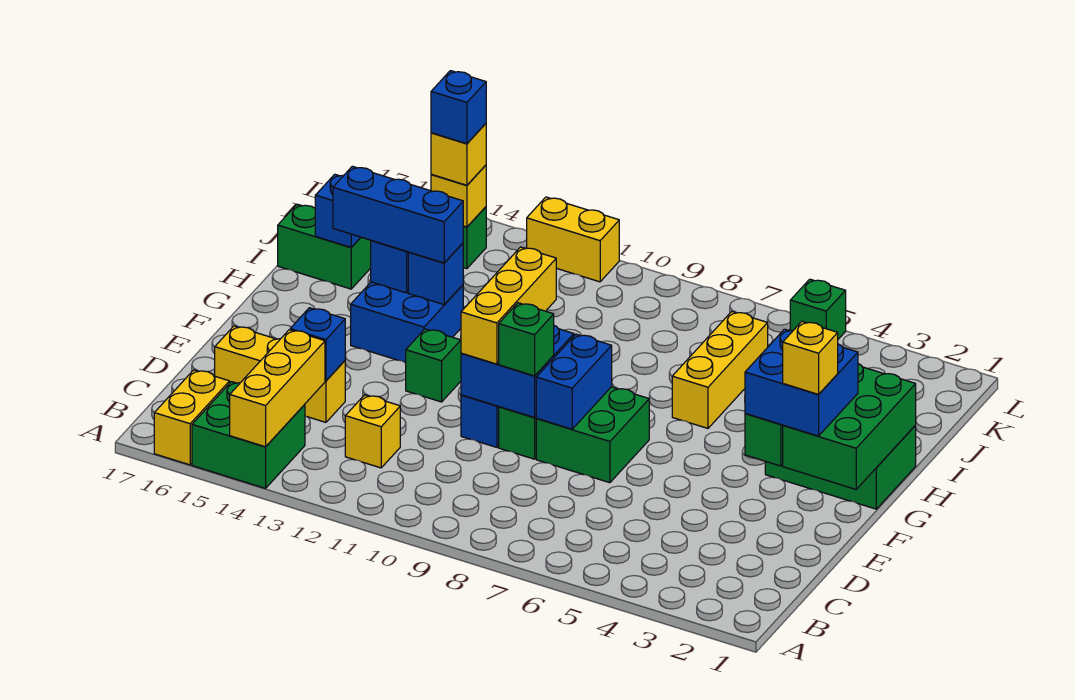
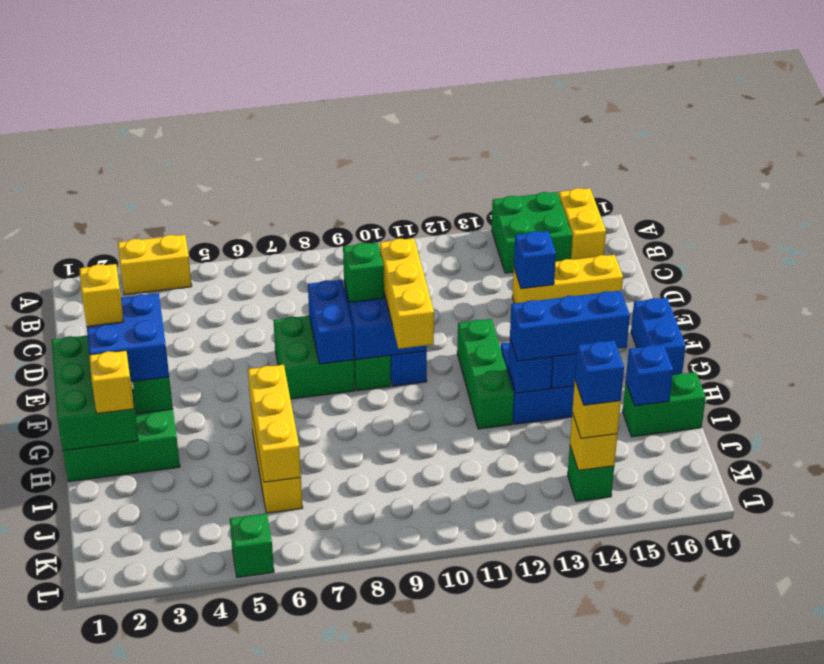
yellow brick A14:C14 level 2 -> yellow brick H6:J6 level 2
yellow brick C12 level 1 -> yellow brick H2 level 3
green brick F12 level 1 -> green brick F12:H12 level 1
none -> blue brick F17:G17 level 1
yellow brick L11:L12 level 1 -> yellow brick A3:A4 level 1

